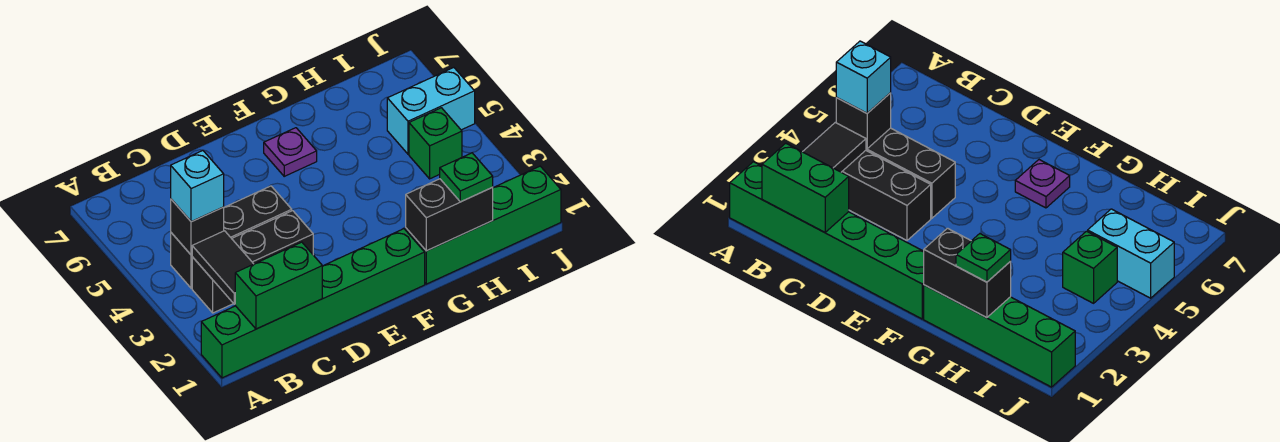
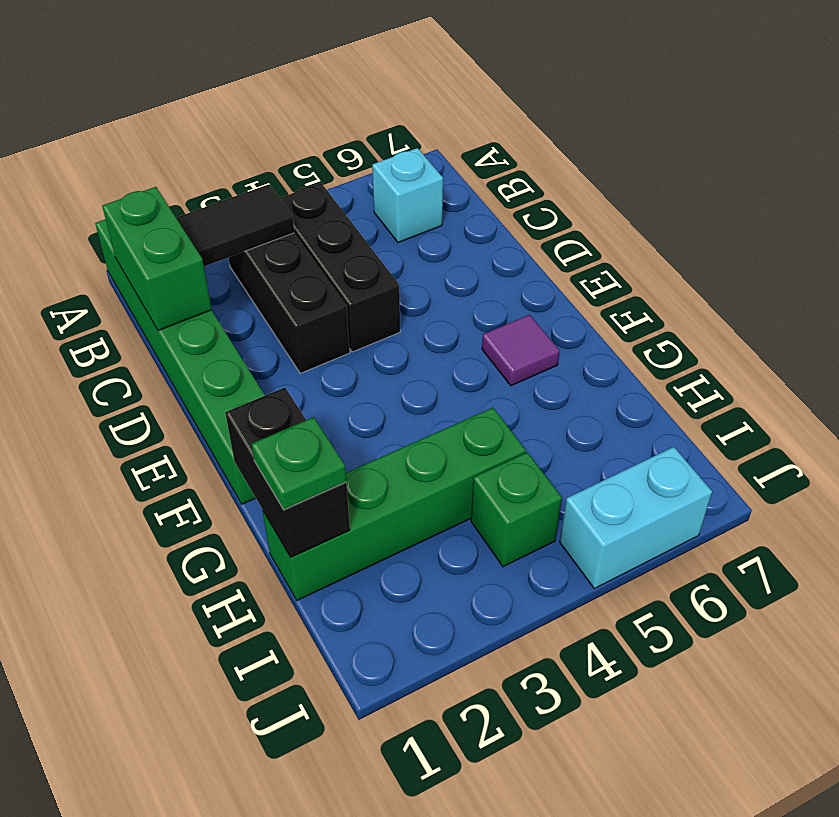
black brick B4 level 2 -> none
cyan brick B4 level 3 -> cyan brick B6 level 1
purple plate F6 level 1 -> purple tile F6 level 1
green brick G1:J1 level 1 -> green brick H1:H4 level 1
cyan brick I5:J5 level 1 -> cyan brick J5:J6 level 1

